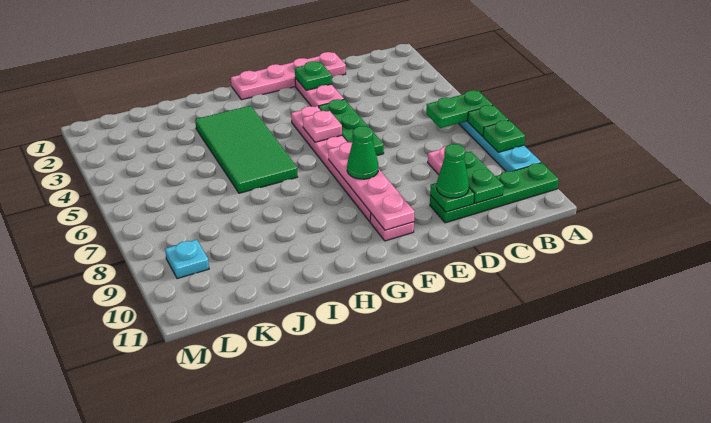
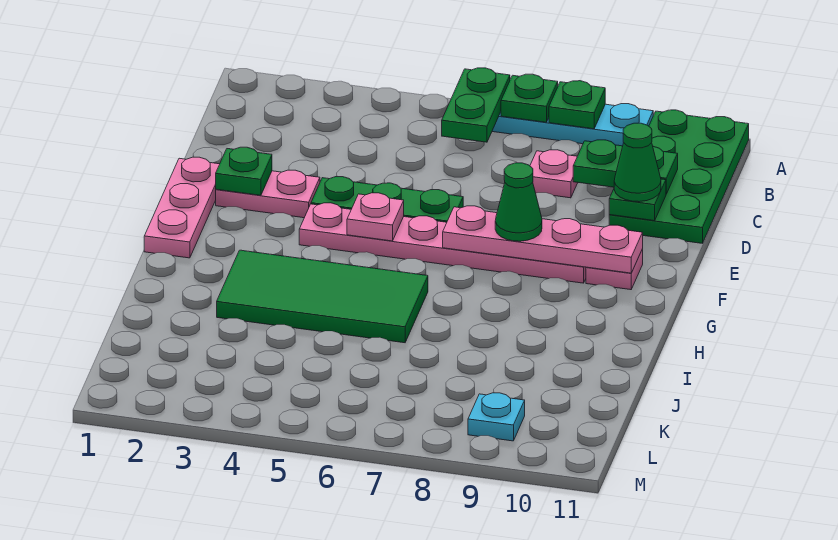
green plate A10:D10 level 1 -> green plate A10:D11 level 1
pink plate D1:G1 level 1 -> pink plate E1:G1 level 1

